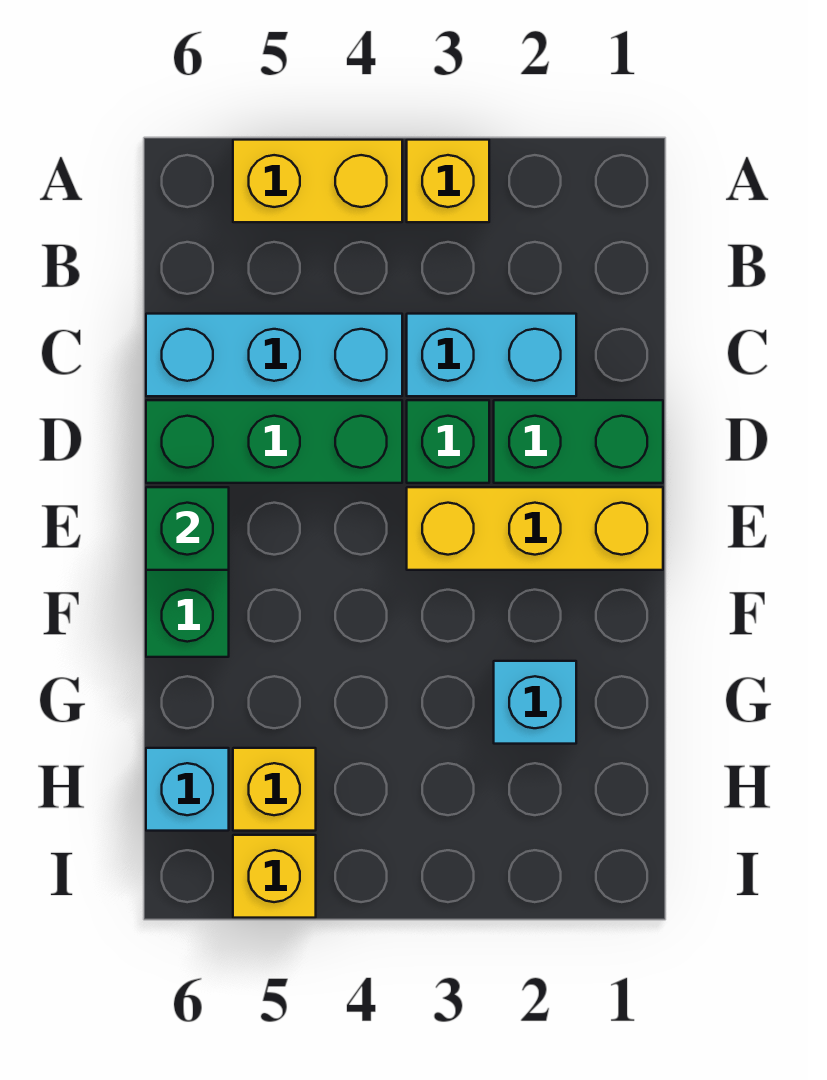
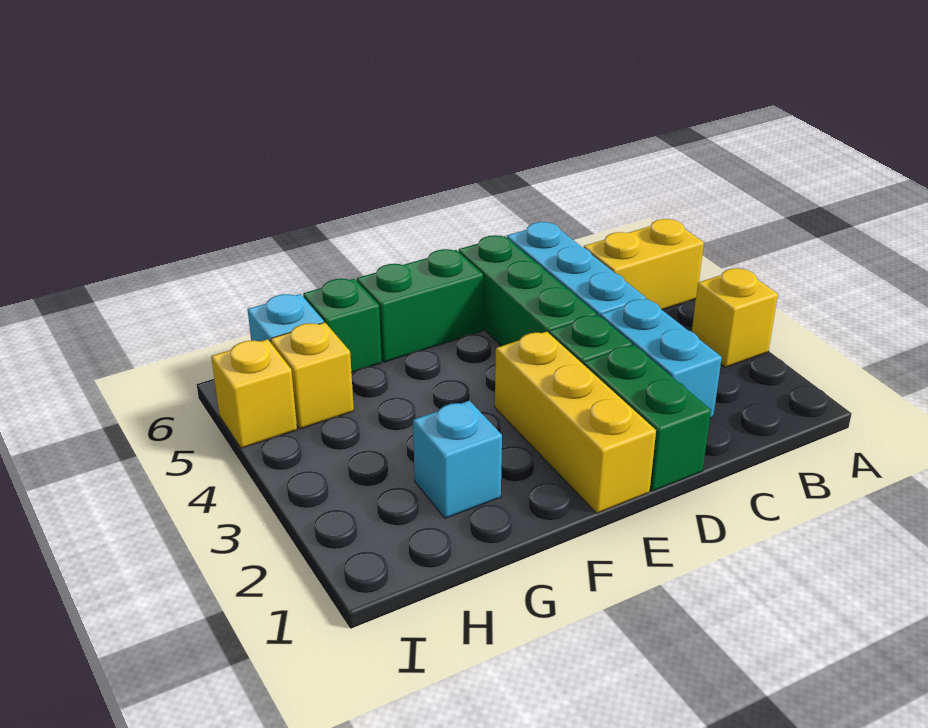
yellow brick A4:A5 level 1 -> yellow brick A5:B5 level 1
green brick E6 level 2 -> green brick G6 level 1

